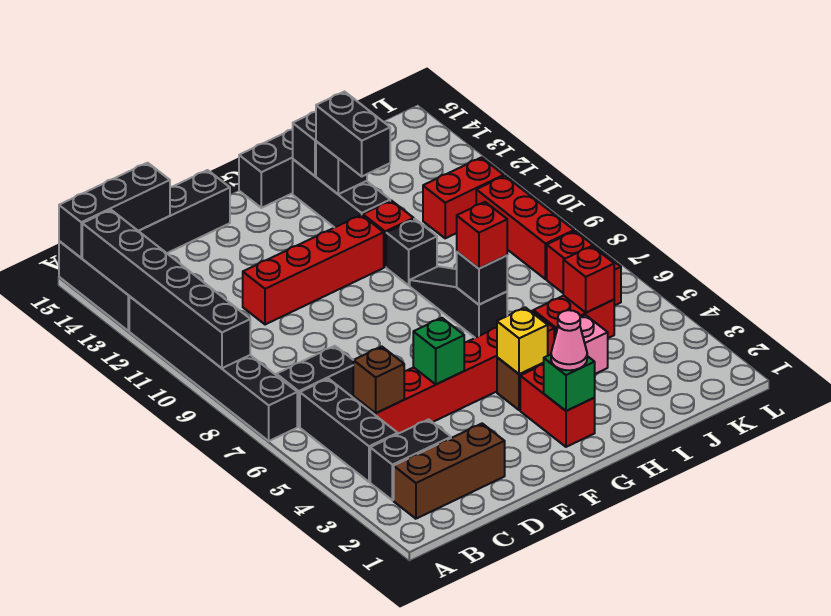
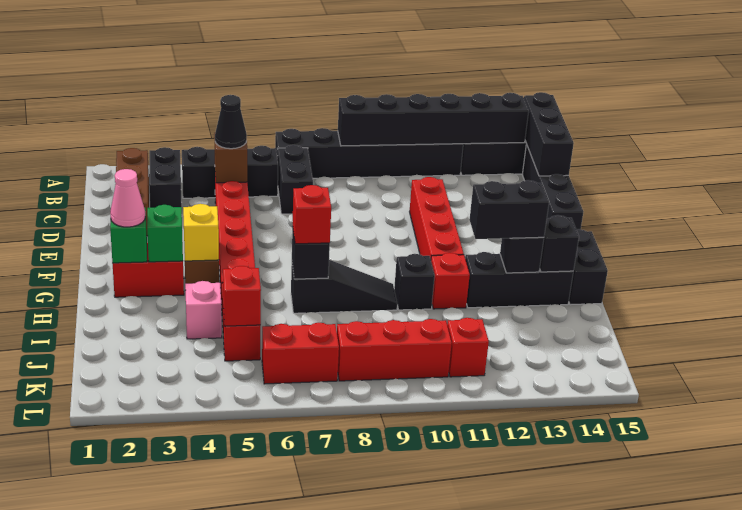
none -> black cone C5 level 3
green brick E5 level 2 -> green brick G3 level 2
red brick J11:K11 level 1 -> red brick K11 level 1

